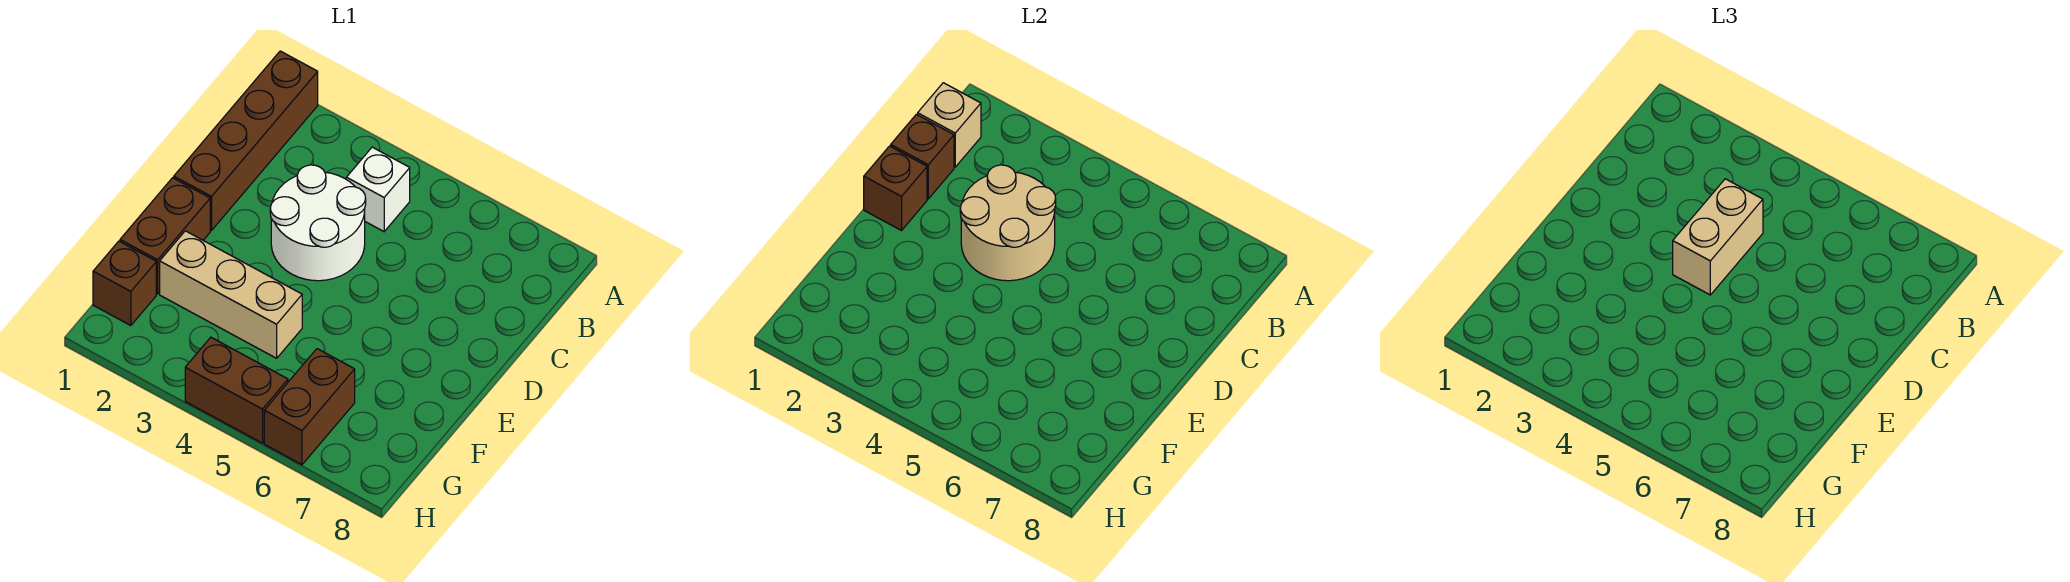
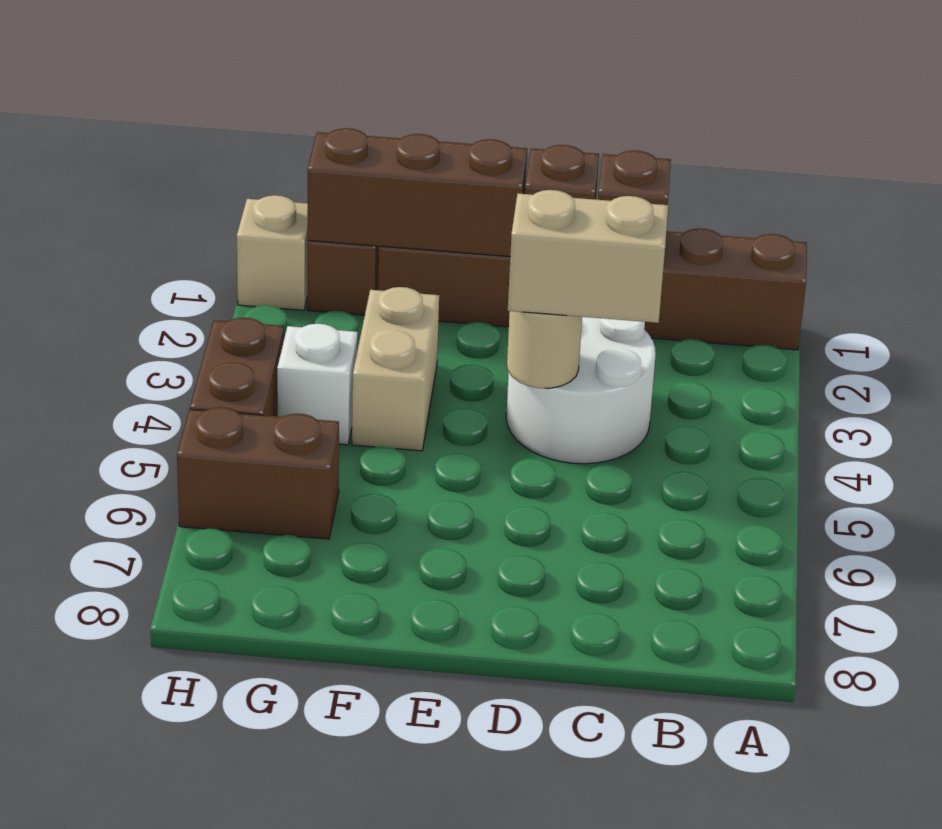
tan brick B1 level 2 -> tan brick H1 level 1
white brick B4 level 1 -> white brick G4 level 1
tan round brick C3:D4 level 2 -> tan round brick D4 level 2
none -> brown brick E1:G1 level 2
tan brick F2:F4 level 1 -> tan brick F3:F4 level 1

